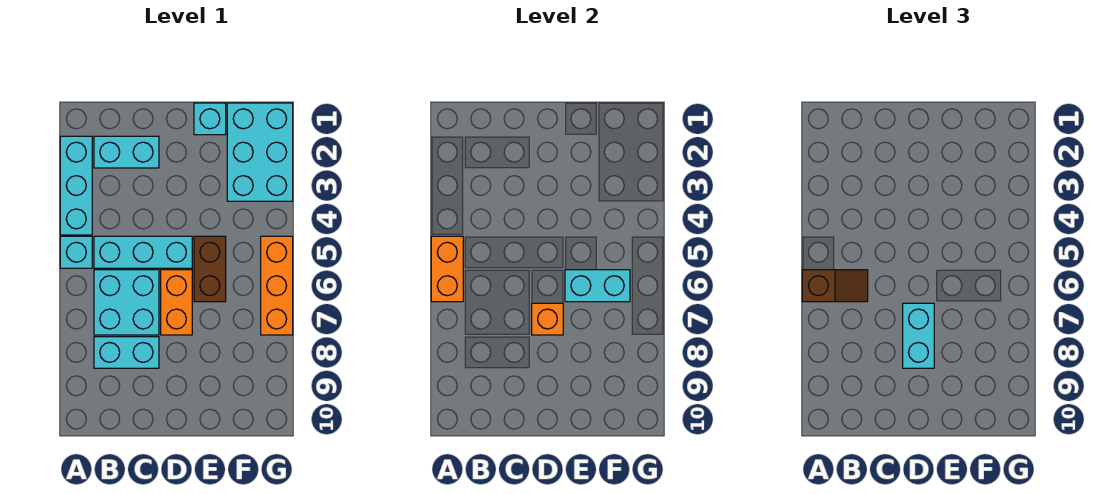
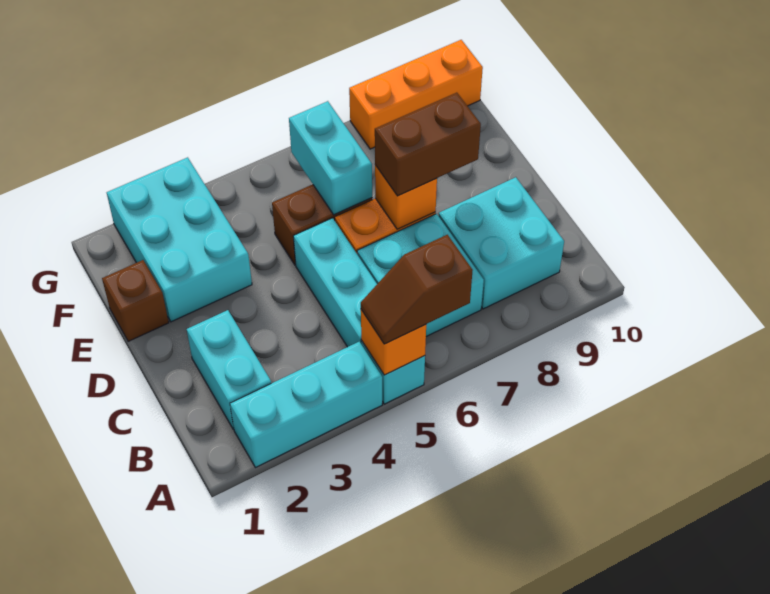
orange brick A5:A6 level 2 -> orange brick A5 level 2
brown slope A6:B6 level 3 top A -> brown slope A5:A6 level 3 top 6
cyan brick B8:C8 level 1 -> cyan brick B8:C9 level 1
cyan brick D7:D8 level 3 -> brown brick D7:D8 level 3
cyan brick E1 level 1 -> brown brick E1 level 1
cyan brick F1:G3 level 1 -> cyan brick E2:G3 level 1
orange brick G5:G7 level 1 -> orange brick G8:G10 level 1

